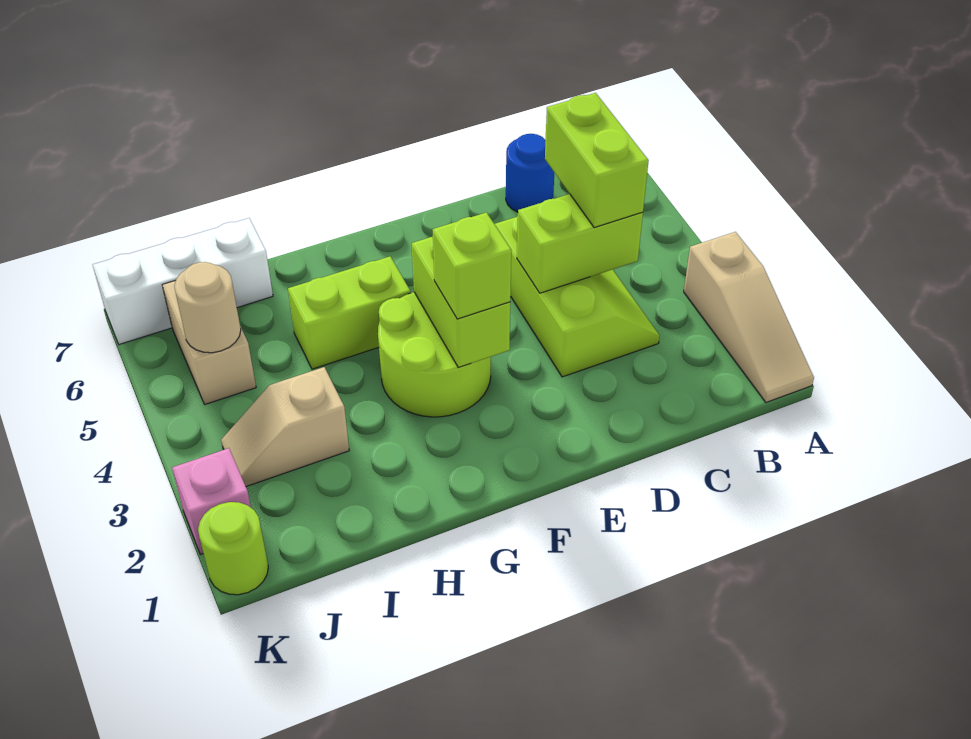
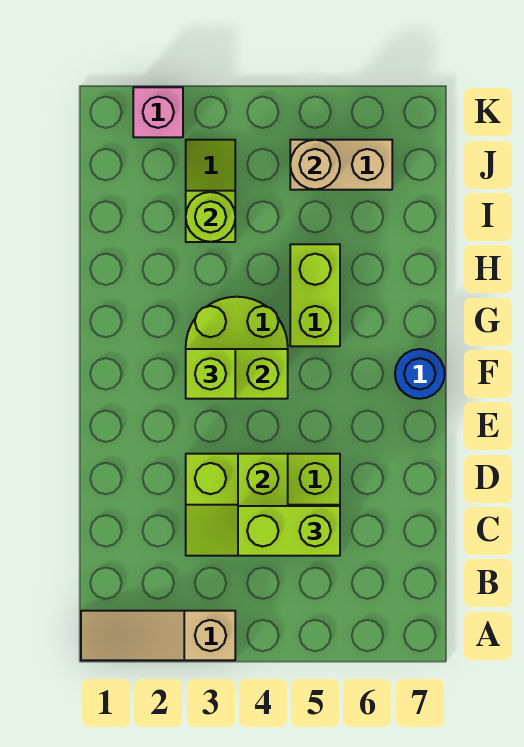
blue round brick C7 level 1 -> blue round brick F7 level 1
tan slope I3:J3 level 1 top I -> lime slope I3:J3 level 1 top I
white brick I7:K7 level 1 -> none
lime round brick K1 level 1 -> lime round brick I3 level 2

